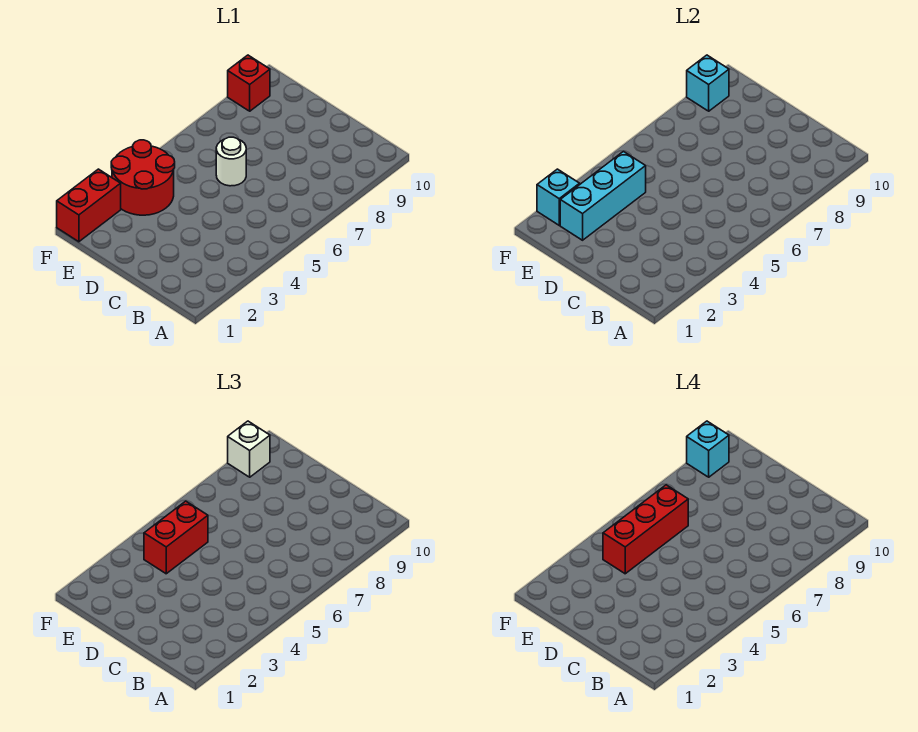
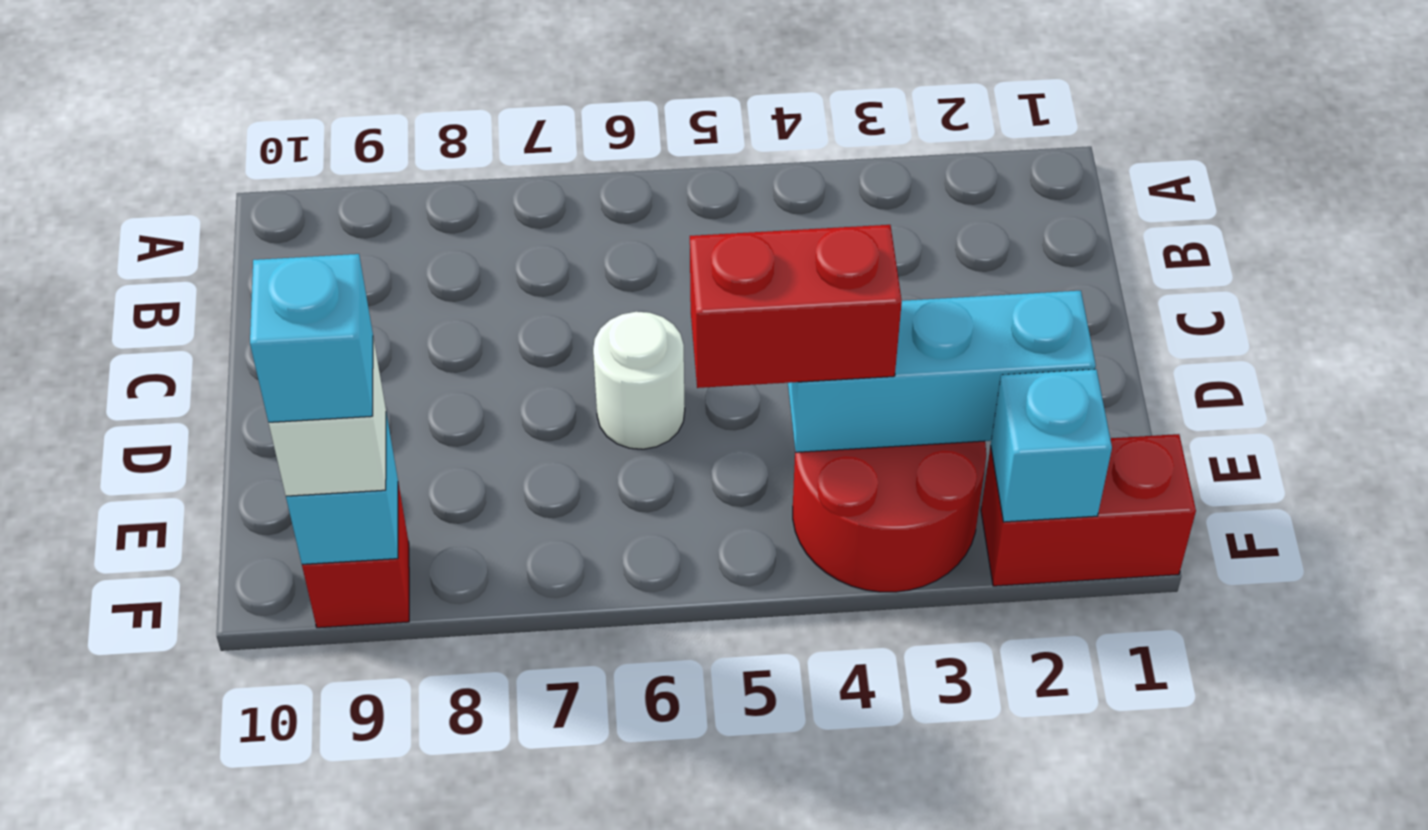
red brick E4:E6 level 4 -> none

